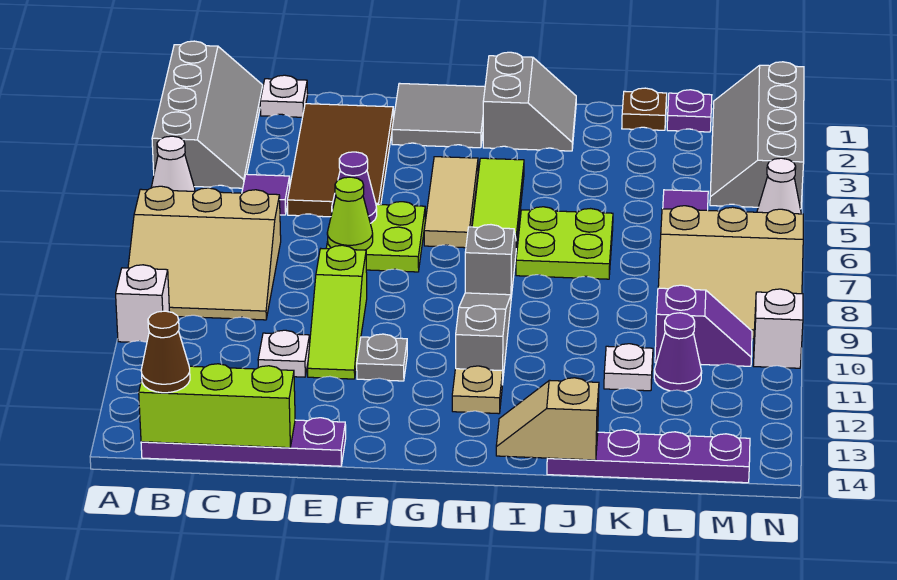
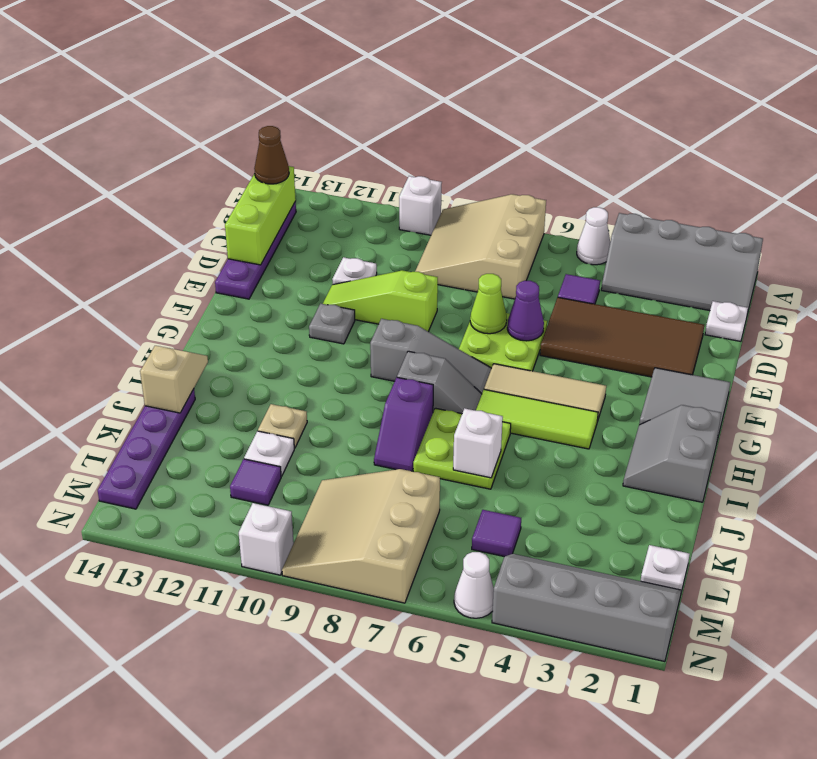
grey slope H1:I2 level 1 top H -> grey slope H1:I2 level 1 top 1
grey slope H9:H11 level 1 top 11 -> grey slope G7:G9 level 1 top 9
tan plate H12 level 1 -> tan plate J11 level 1
none -> white brick J6 level 2
brown plate K1 level 1 -> none
purple plate L1 level 1 -> white plate L1 level 1
purple slope L10:M10 level 1 top L -> purple slope I8:J8 level 1 top I
purple cone L11 level 1 -> purple tile L11 level 1

